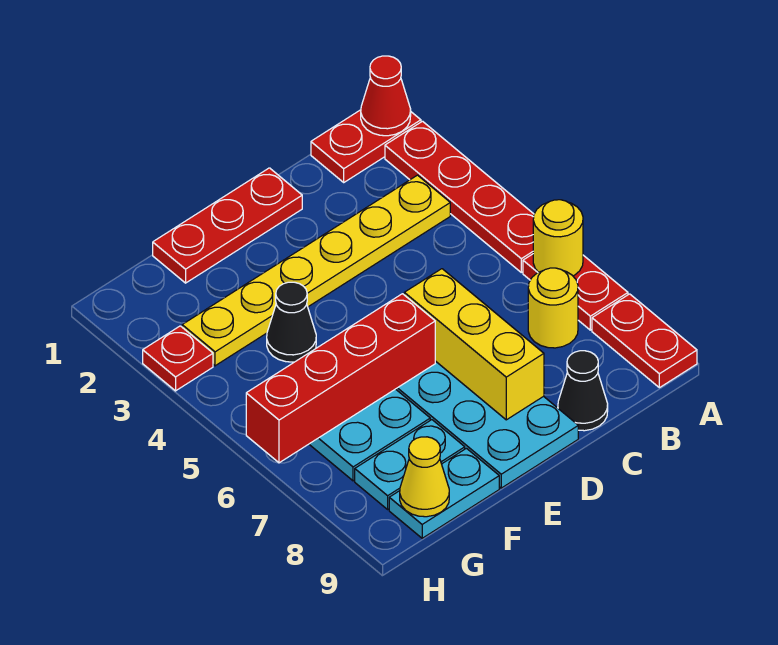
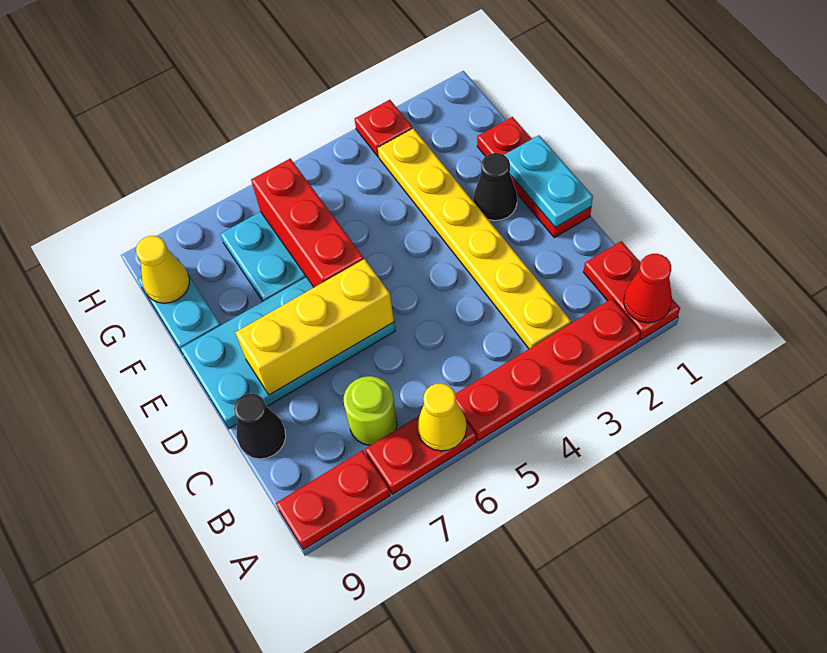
yellow round brick A6 level 2 -> yellow cone A6 level 2
yellow round brick B7 level 1 -> lime round brick B7 level 1
red brick E6:H6 level 2 -> red brick E6:G6 level 2
black cone F4 level 1 -> black cone E2 level 1
cyan plate F8:G8 level 1 -> cyan plate D1:E1 level 2

